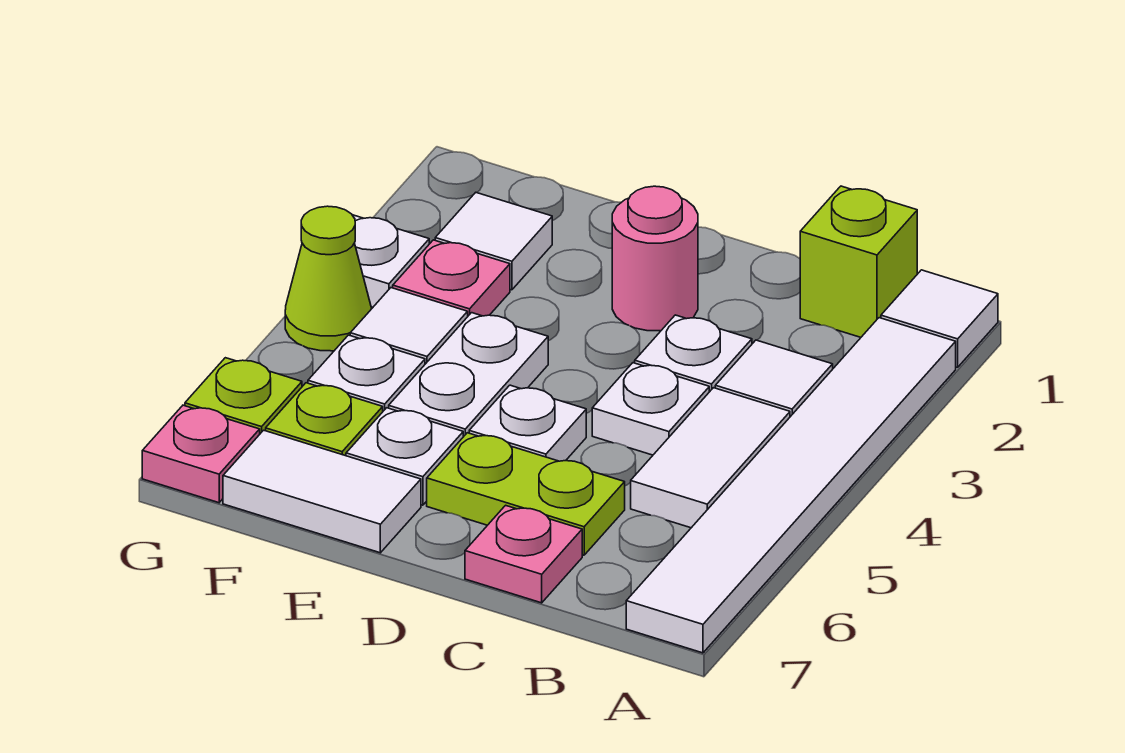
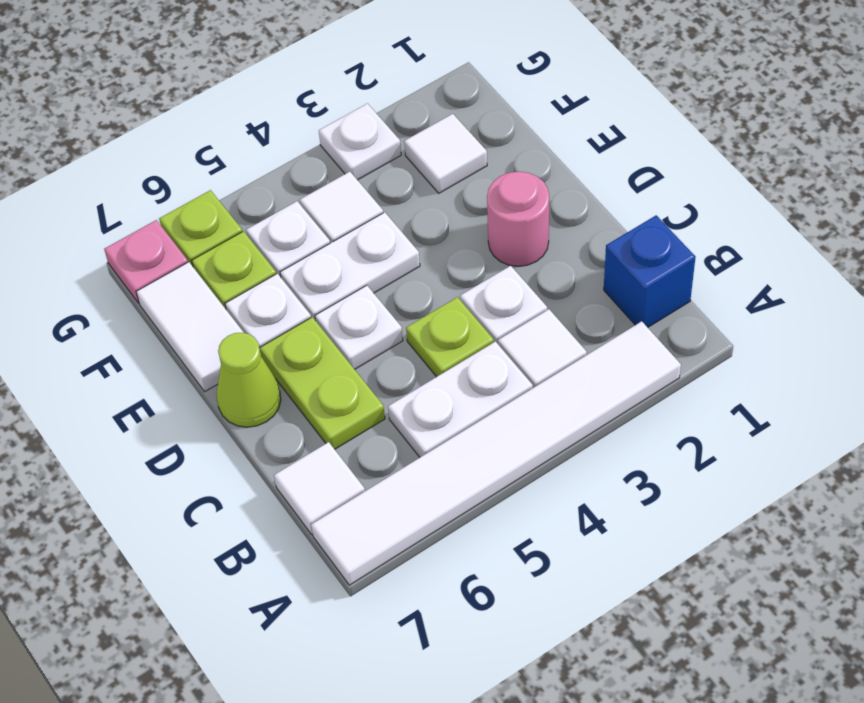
white tile A1 level 1 -> white tile B7 level 1
lime brick B1 level 1 -> blue brick B1 level 1
white tile B4:B5 level 1 -> white plate B4:B5 level 1
white plate C4 level 1 -> lime plate C4 level 1
pink plate C7 level 1 -> none
pink plate F3 level 1 -> none
lime cone G4 level 1 -> lime cone D7 level 1

